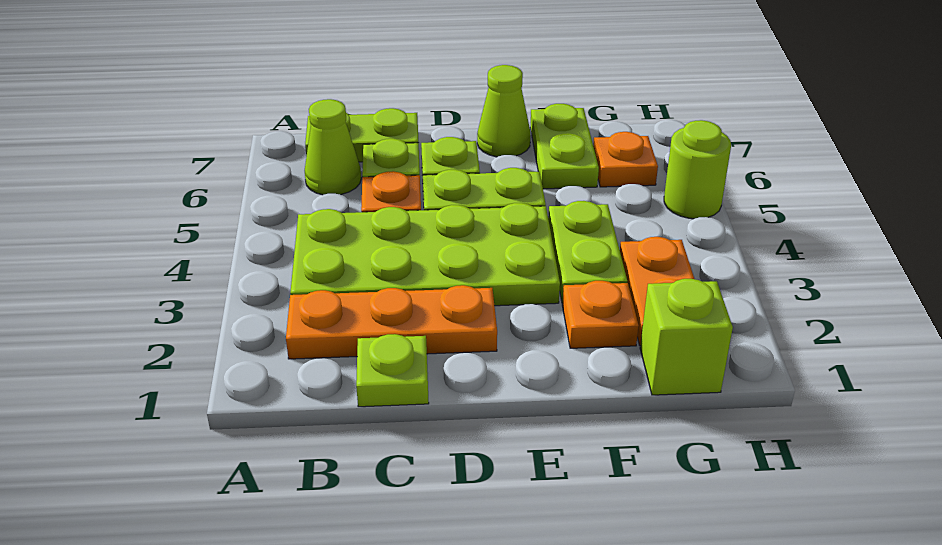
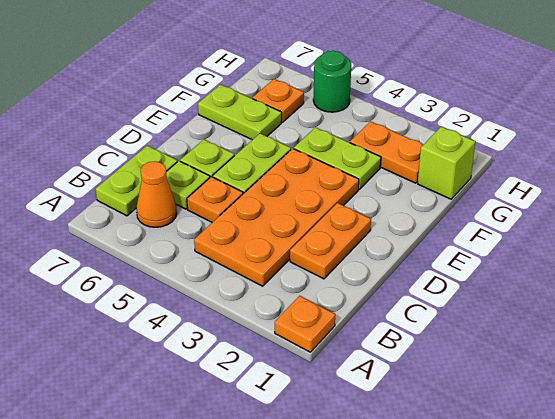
orange plate B2:D2 level 1 -> orange plate C2:D2 level 1
lime plate B3:E4 level 1 -> orange plate B3:E4 level 1
lime cone B6 level 1 -> orange cone B6 level 1
lime plate C1 level 1 -> none
lime cone E7 level 1 -> none
orange plate F2 level 1 -> orange plate A1 level 1
lime round brick H5 level 1 -> green round brick H5 level 1

